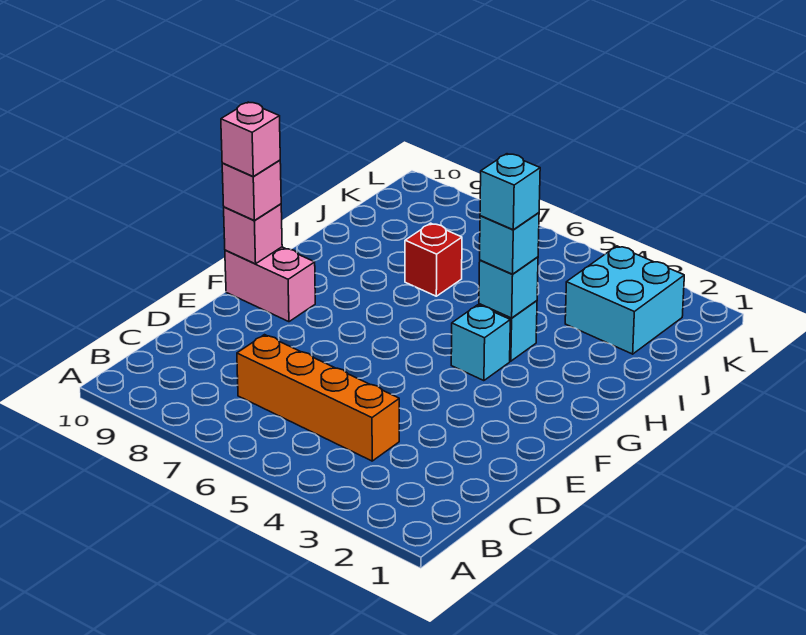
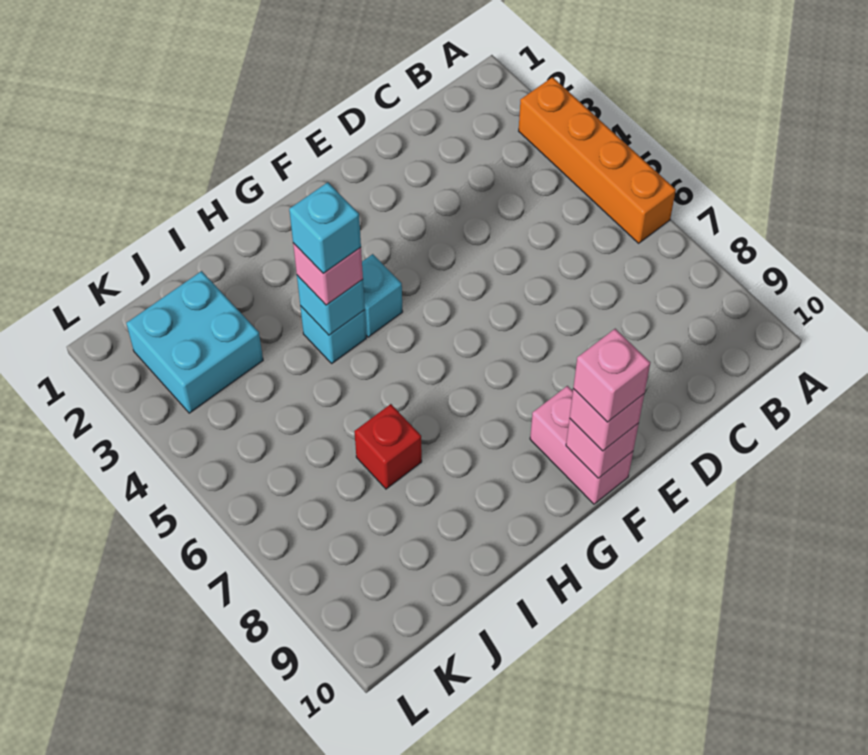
orange brick C4:C7 level 1 -> orange brick A3:A6 level 1
cyan brick H4 level 3 -> pink brick H4 level 3

